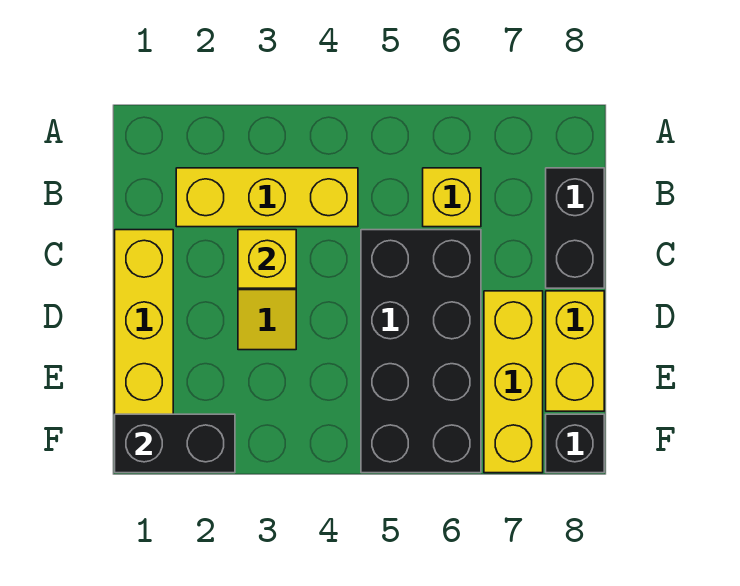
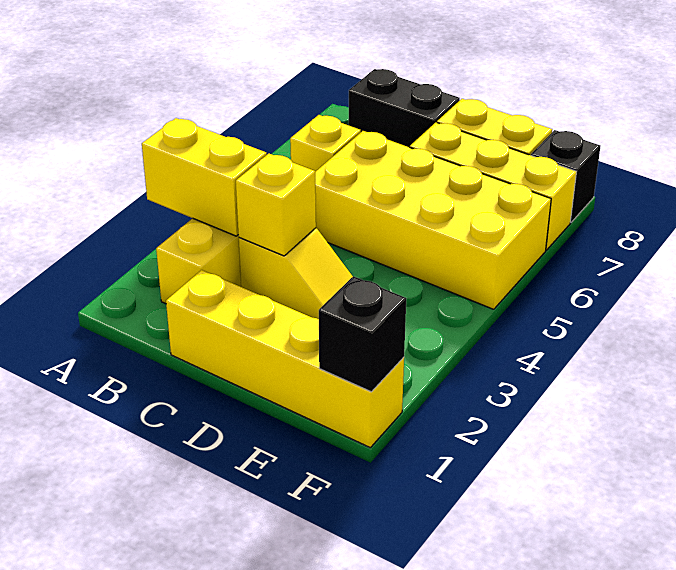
none -> yellow brick A3:B3 level 2
black brick C5:F6 level 1 -> yellow brick C5:F6 level 1
black brick F1:F2 level 2 -> black brick F1 level 2

